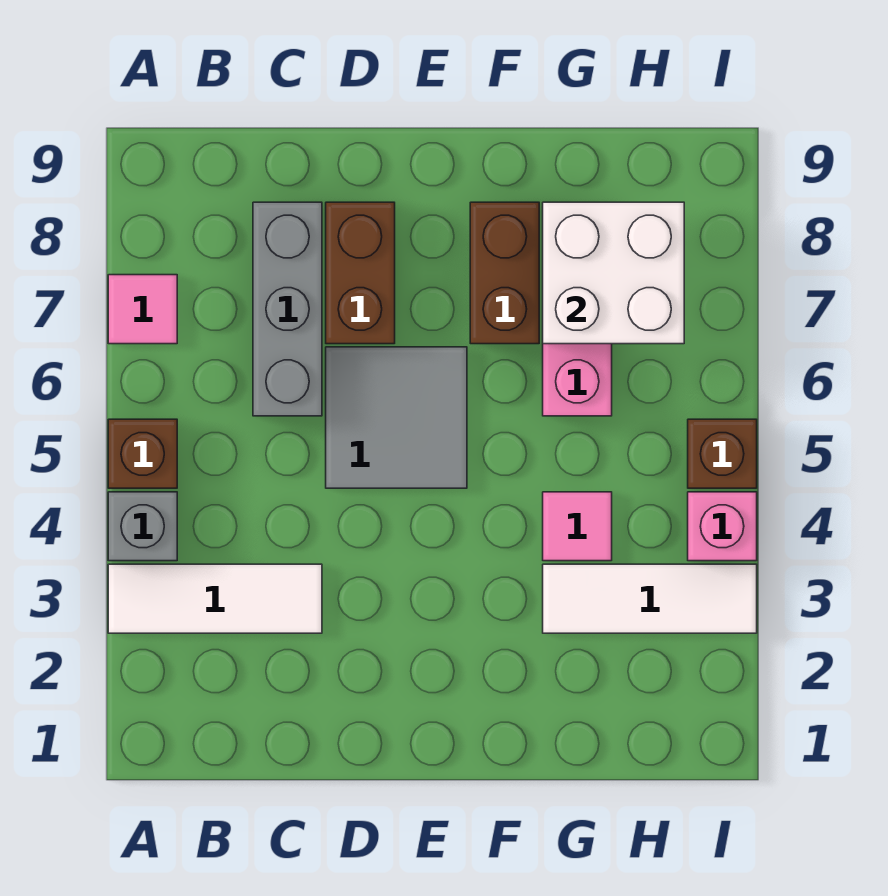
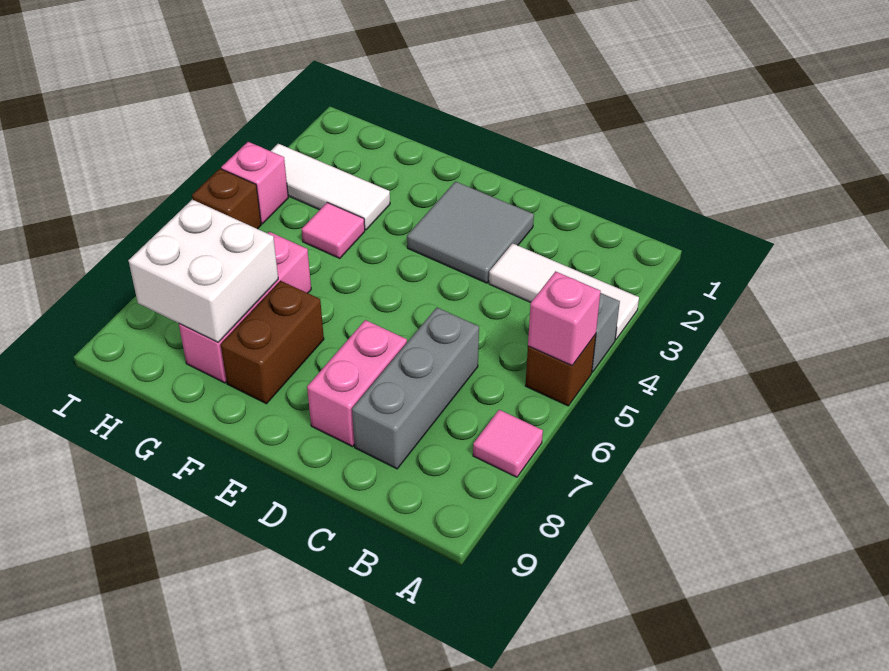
none -> pink brick A5 level 2
grey tile D5:E6 level 1 -> grey tile D2:E3 level 1
brown brick D7:D8 level 1 -> pink brick D7:D8 level 1

